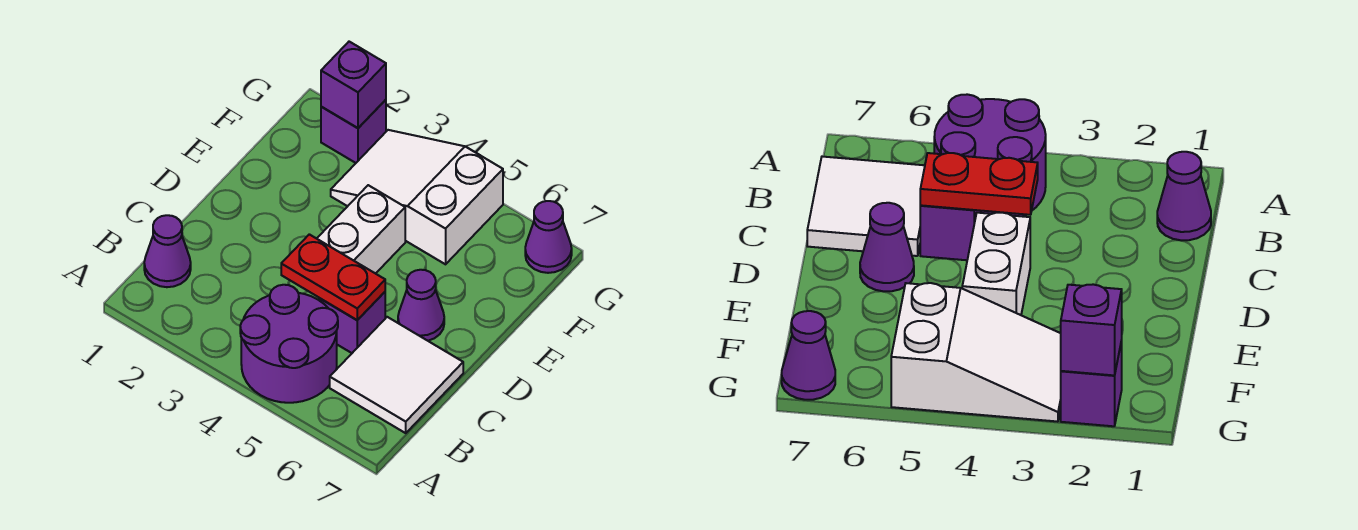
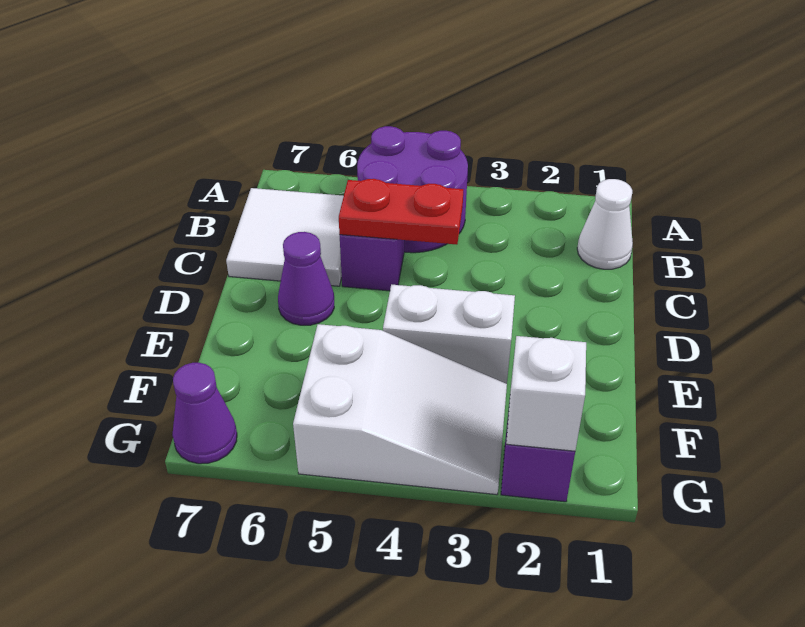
purple cone B1 level 1 -> white cone B1 level 1
white brick D4:E4 level 1 -> white brick E3:E4 level 1
purple brick G2 level 2 -> white brick G2 level 2

